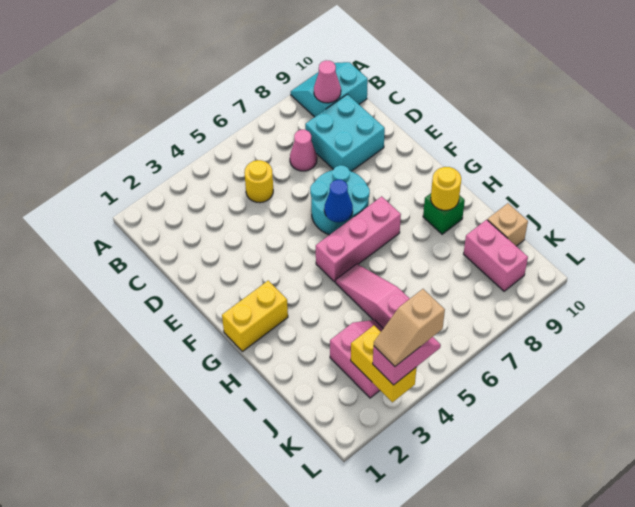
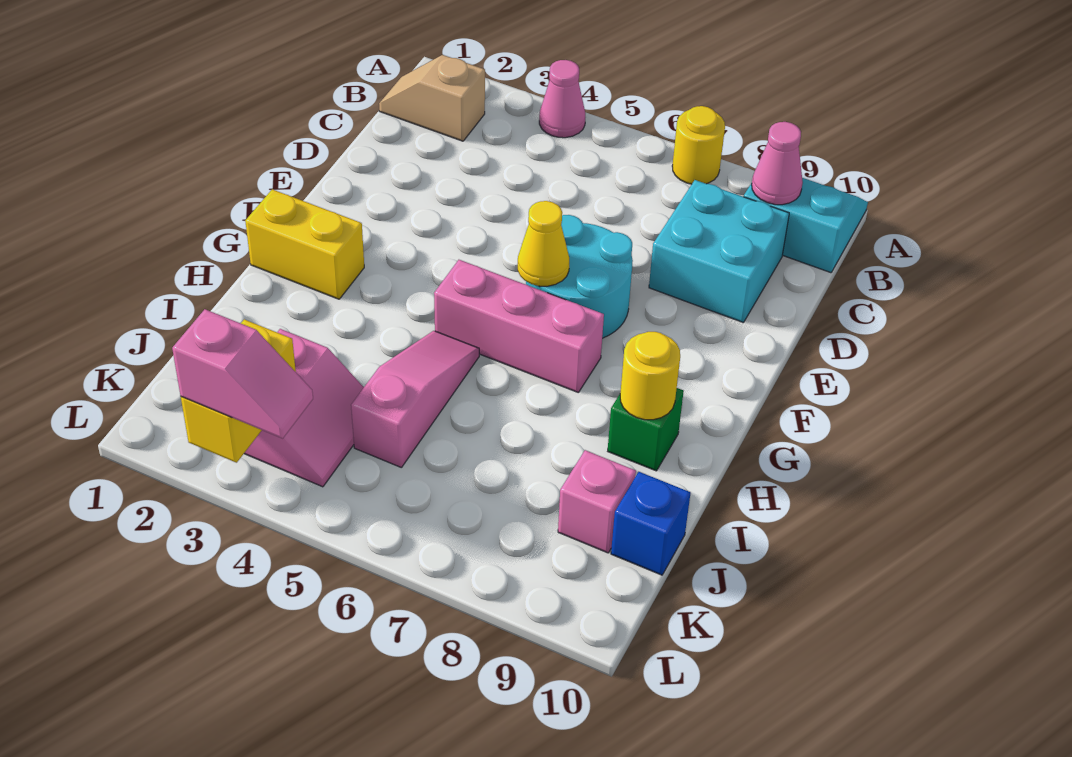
yellow round brick C5 level 1 -> yellow round brick A7 level 1
pink cone C7 level 1 -> pink cone A4 level 1
blue cone F6 level 2 -> yellow cone F6 level 2
pink brick J9:K9 level 1 -> pink brick J9 level 1
tan brick J10 level 1 -> blue brick J10 level 1
tan slope L3:L4 level 4 top 4 -> tan slope B1:B2 level 1 top 2

